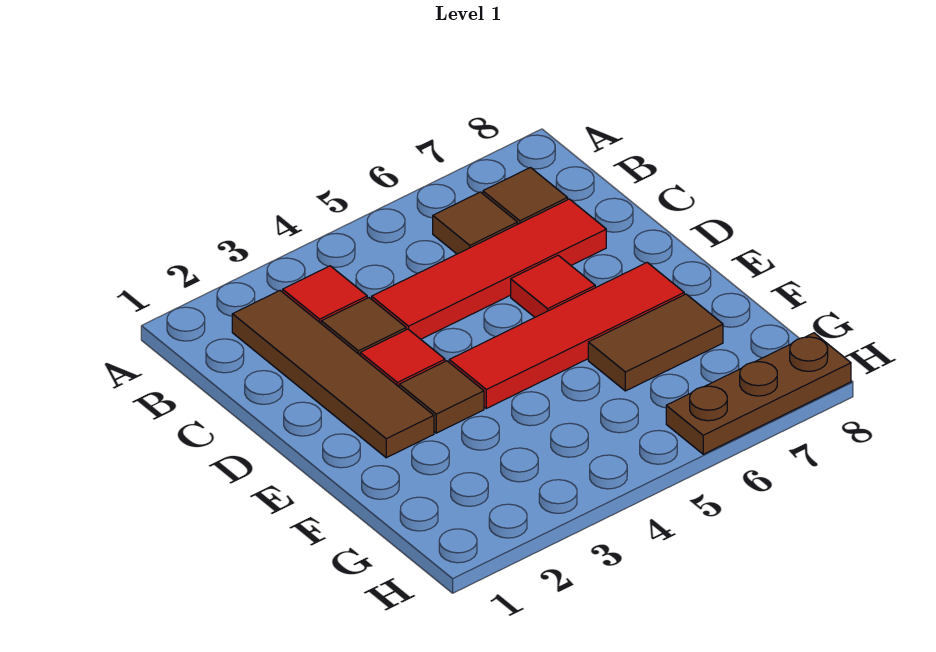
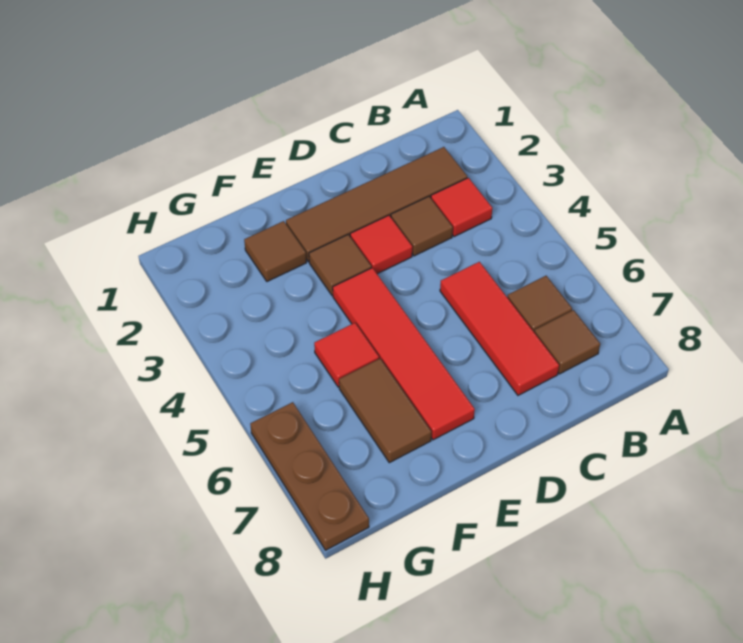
red tile C4:C7 level 1 -> red tile C5:C7 level 1
red tile D6 level 1 -> red tile F5 level 1
none -> brown tile F2 level 1

